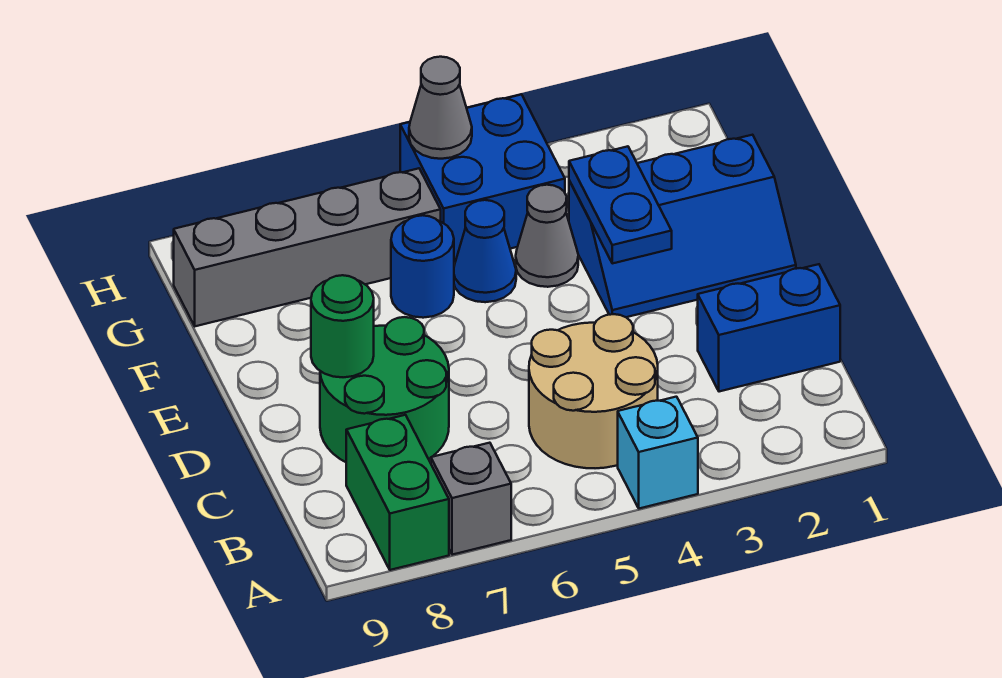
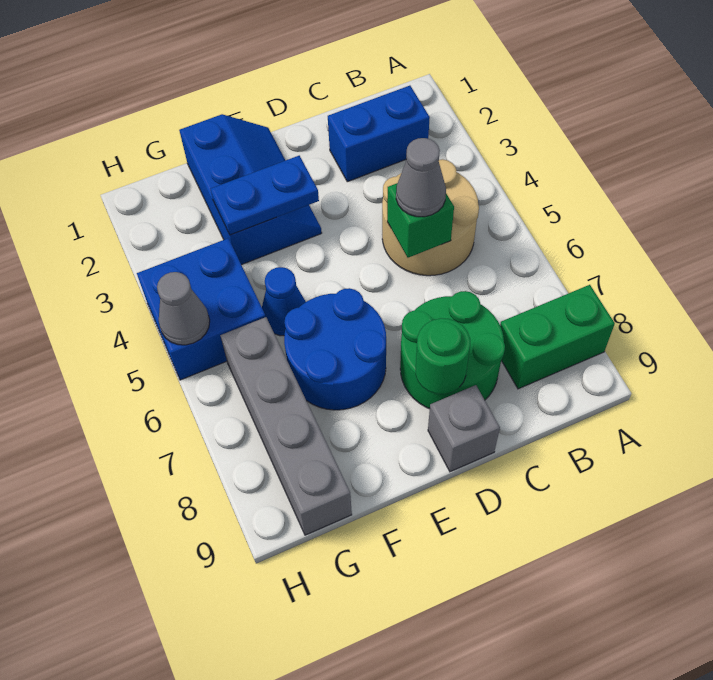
cyan brick A4 level 1 -> none
grey brick A7 level 1 -> grey brick D9 level 1
blue brick C1:C2 level 1 -> blue brick B2:C2 level 1
none -> green brick C5 level 2
grey cone F4 level 1 -> grey cone C5 level 3
blue round brick F6 level 1 -> blue round brick E6:F7 level 1

